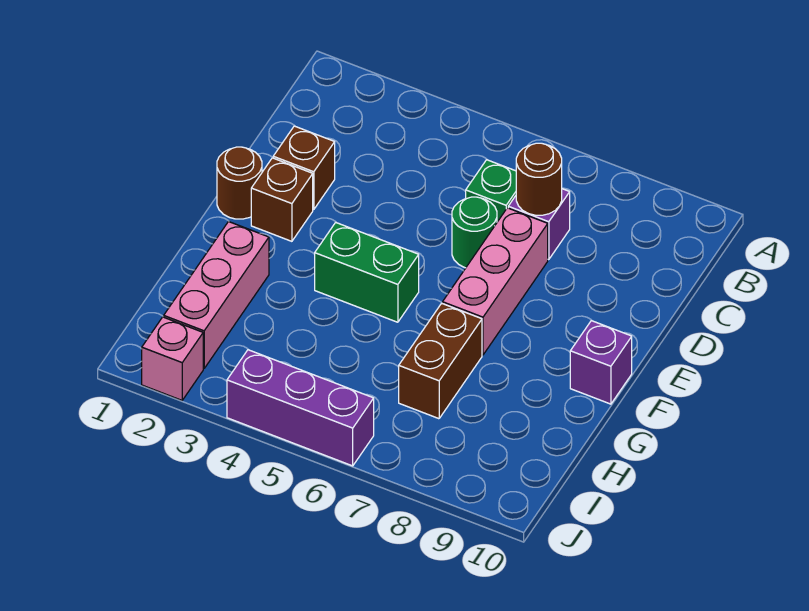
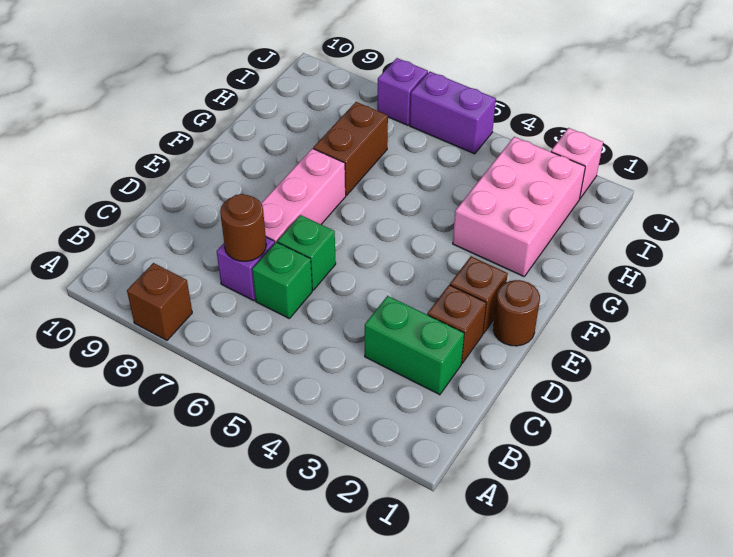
none -> brown brick A8 level 1
green round brick D6 level 1 -> green brick D6 level 1
green brick F4:F5 level 1 -> green brick C2:C3 level 1
purple brick F10 level 1 -> purple brick J7 level 1
pink brick G2:I2 level 1 -> pink brick G2:I3 level 1
purple brick J4:J6 level 1 -> purple brick J5:J6 level 1

